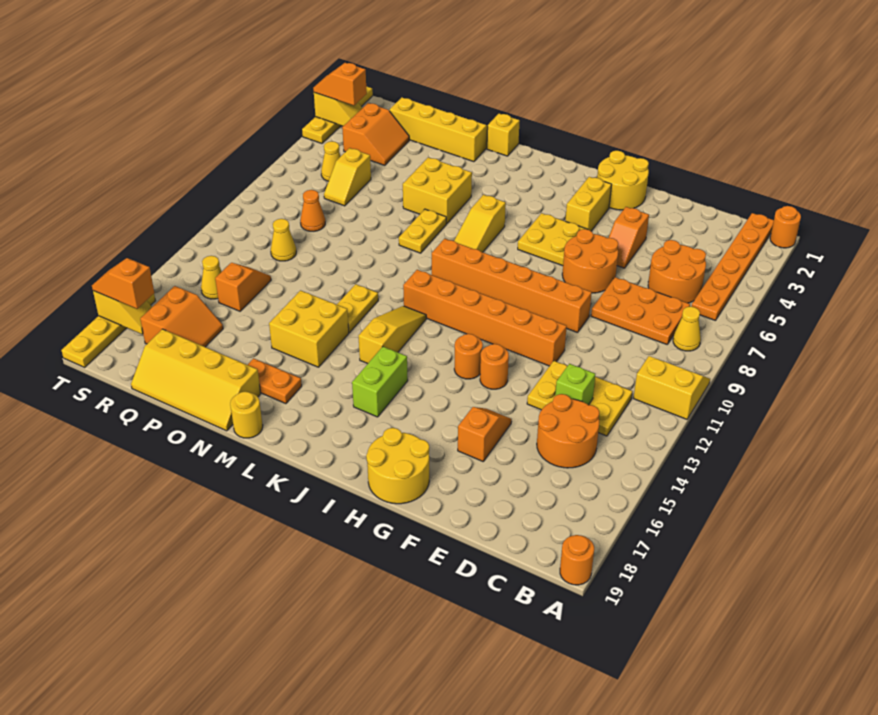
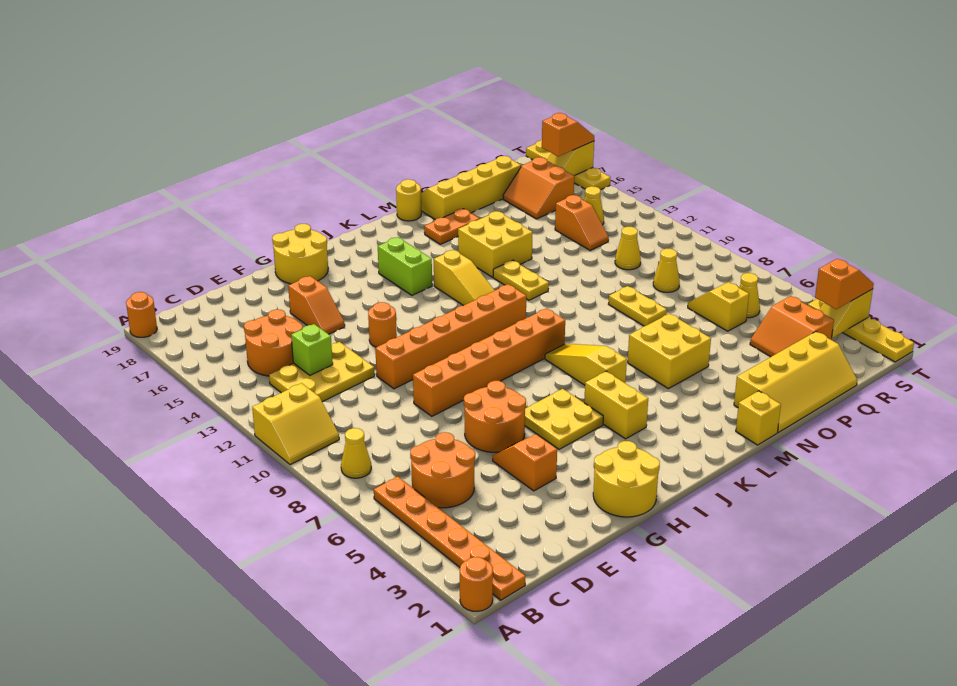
orange plate C7:E8 level 1 -> none
yellow brick H3:H4 level 1 -> yellow brick J4:J5 level 1
orange round brick H13 level 1 -> none
yellow plate M7:M8 level 1 -> yellow plate O8:O9 level 1
orange cone Q9 level 1 -> yellow cone Q9 level 1

